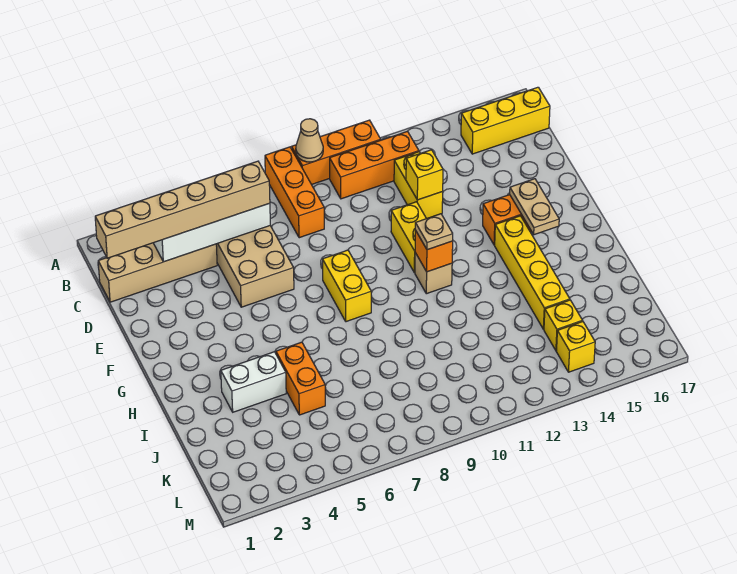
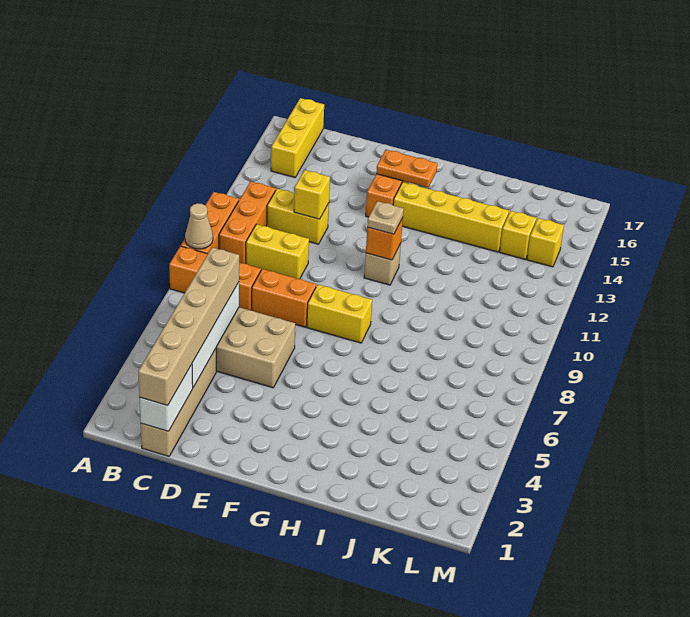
yellow brick E11:F11 level 1 -> yellow brick C10:D10 level 1
tan plate F15:G15 level 2 -> orange plate F15:G15 level 2
white brick I3:I4 level 1 -> white brick C1:C2 level 2
orange brick I5:J5 level 1 -> orange brick D8:E8 level 1

